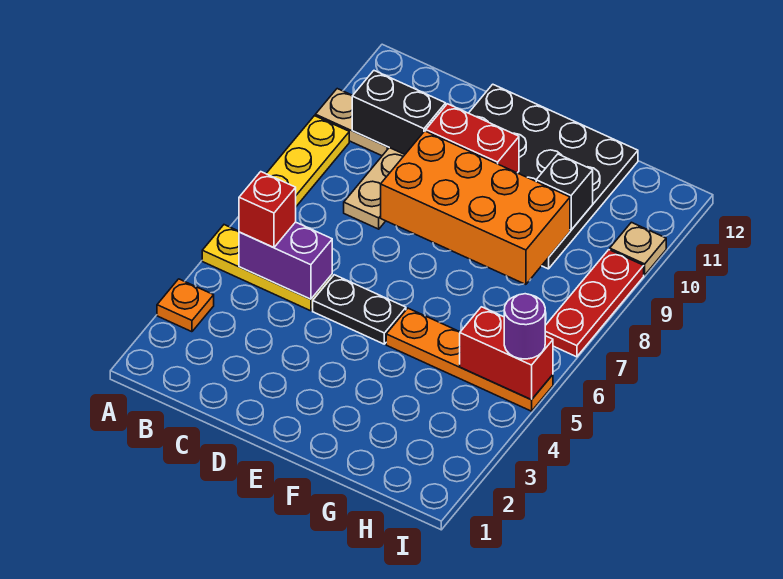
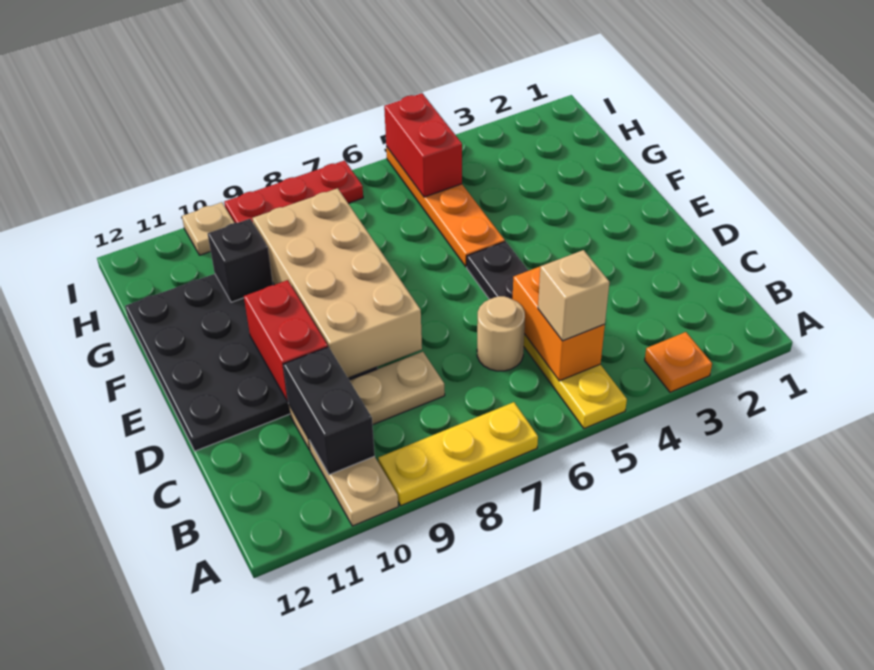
purple brick B5:C5 level 2 -> orange brick B5:C5 level 2
red brick B5 level 3 -> tan brick B5 level 3
none -> tan round brick C6 level 1
orange brick D8:G9 level 2 -> tan brick D8:G9 level 2
purple round brick I5 level 3 -> none

